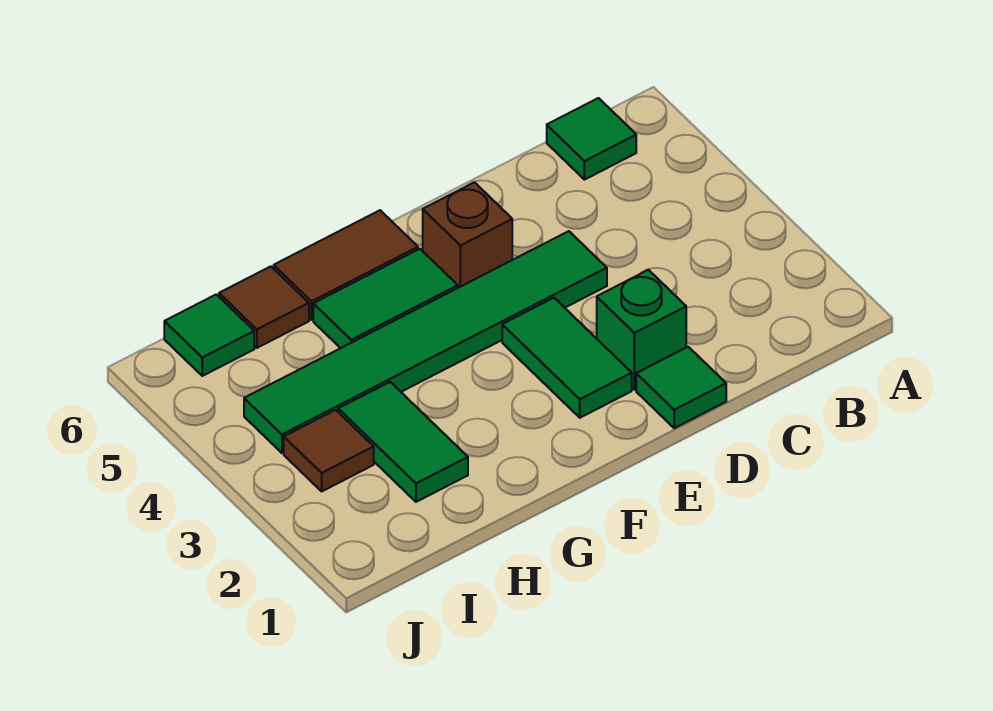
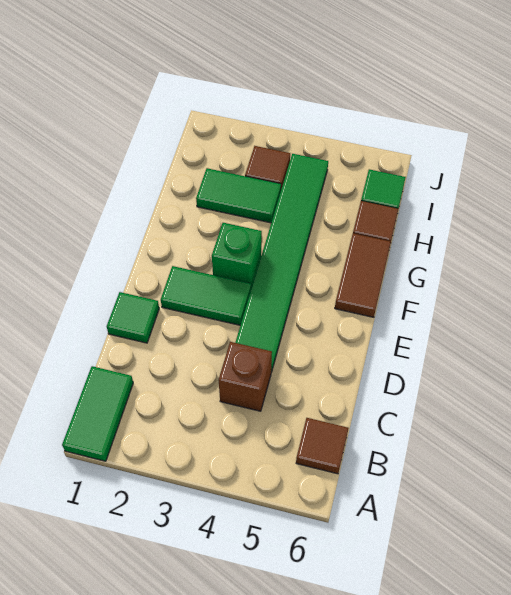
green tile B6 level 1 -> brown tile B6 level 1
green brick D2 level 1 -> green brick F3 level 1
brown brick E5 level 1 -> brown brick C4 level 1
green tile F5:G5 level 1 -> green tile A1:B1 level 1

